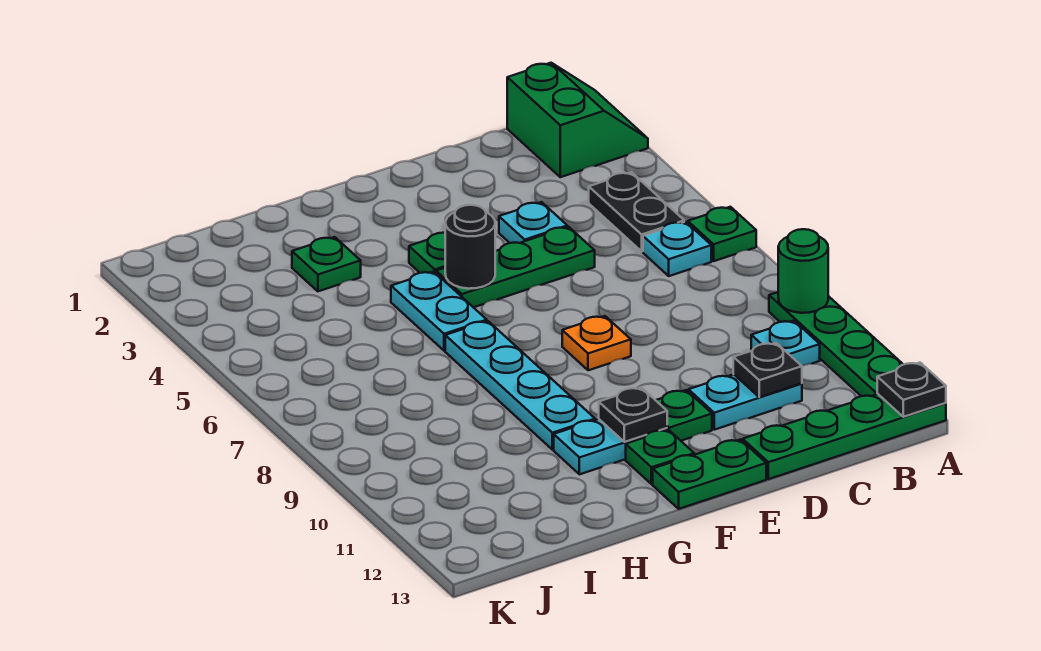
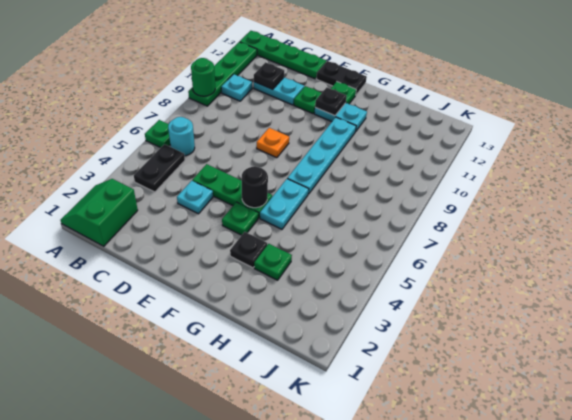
black plate A13 level 2 -> black plate G3 level 1
cyan plate B6 level 1 -> cyan round brick B6 level 1
green plate E13:F13 level 1 -> black plate E13:F13 level 1

